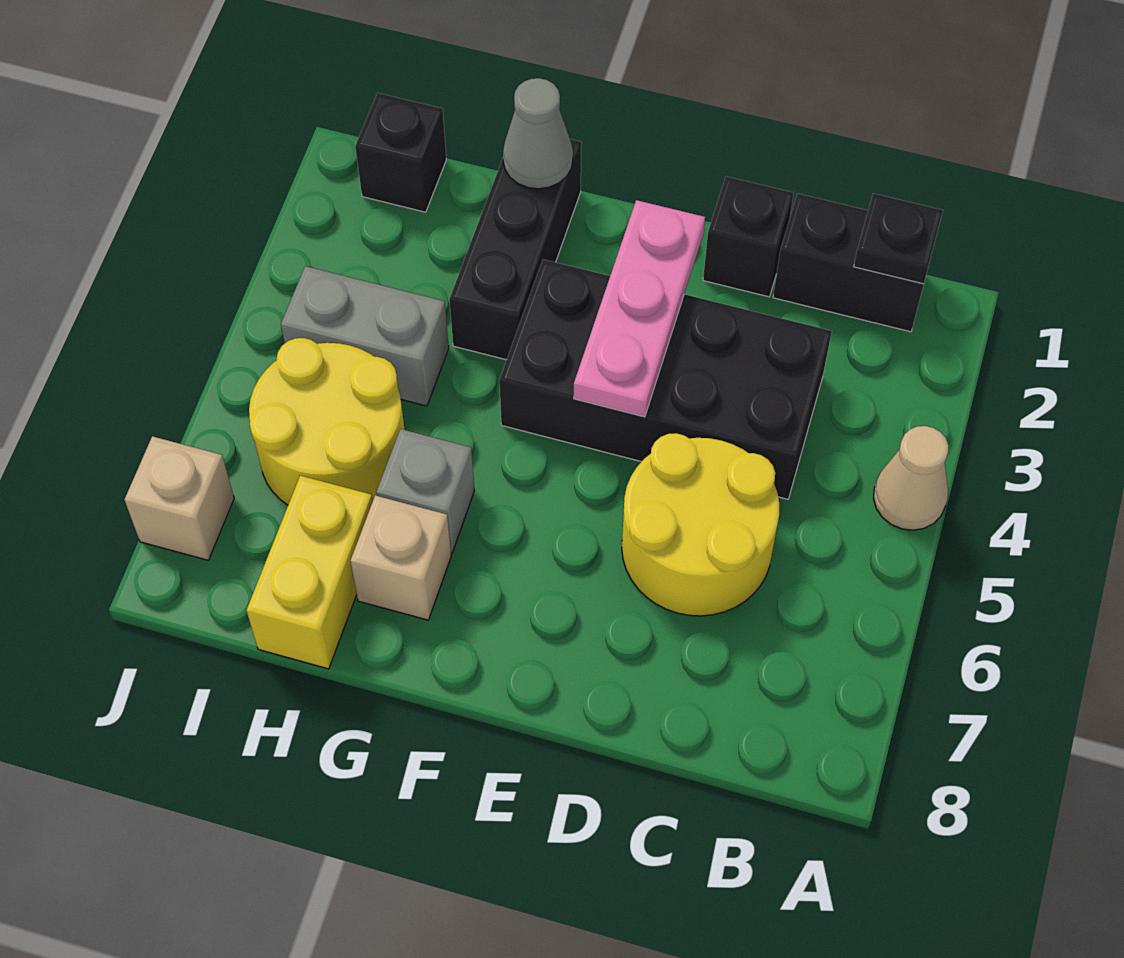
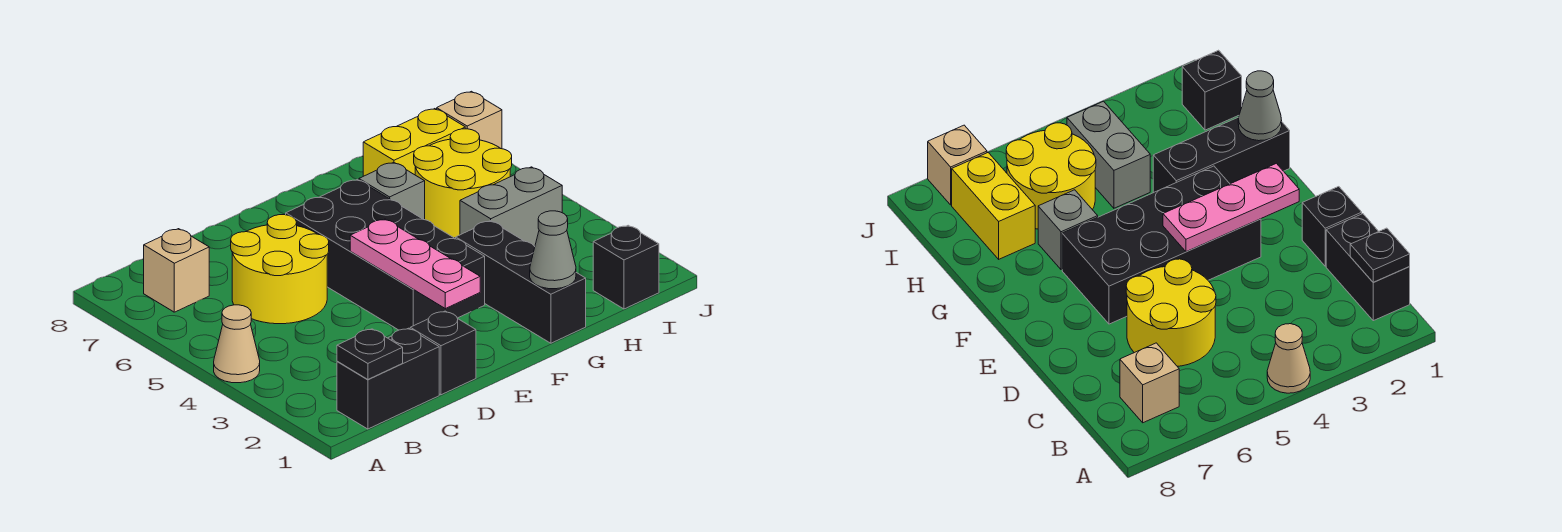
black brick C3:F4 level 1 -> black brick E3:F6 level 1
tan brick G7 level 1 -> tan brick B7 level 1
yellow brick H7:H8 level 1 -> yellow brick H7:I7 level 1

